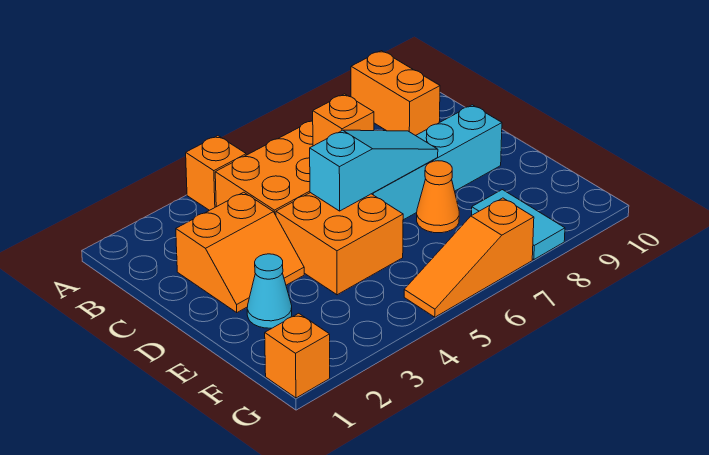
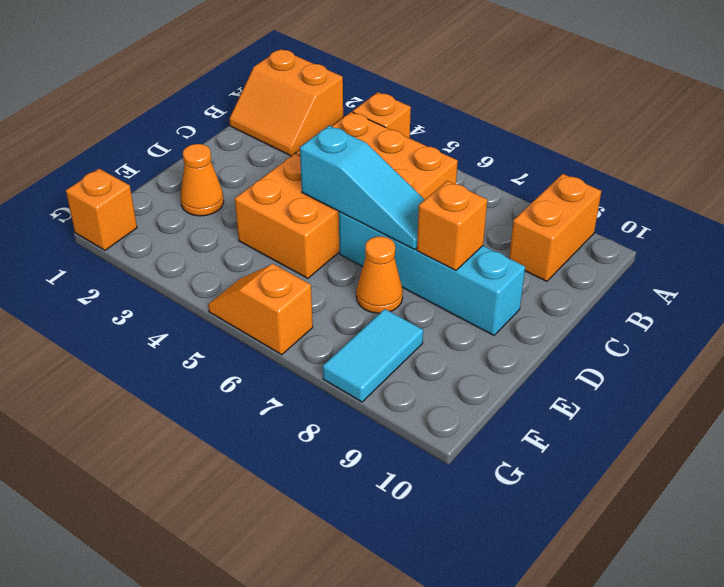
orange slope C2:D3 level 1 top C -> orange slope A1:B2 level 1 top A
orange brick C6 level 2 -> orange brick D8 level 2
cyan cone E2 level 1 -> orange cone E2 level 1
orange slope G5:G7 level 1 top 7 -> orange slope G5:G6 level 1 top 6

